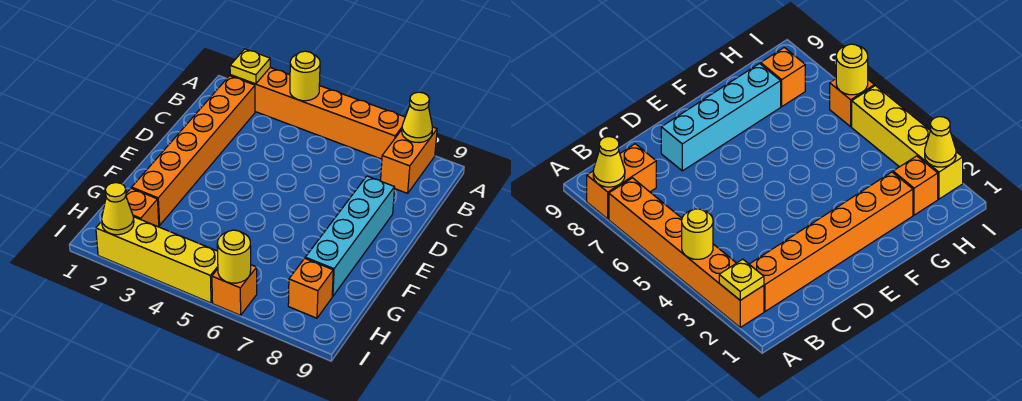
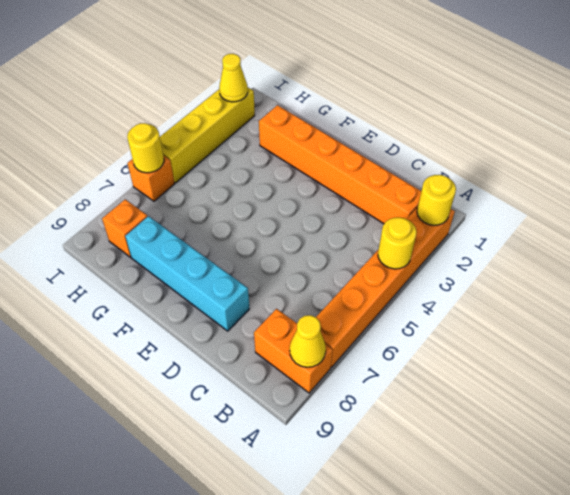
yellow plate A2 level 2 -> yellow round brick A2 level 2
orange brick H2 level 1 -> none

